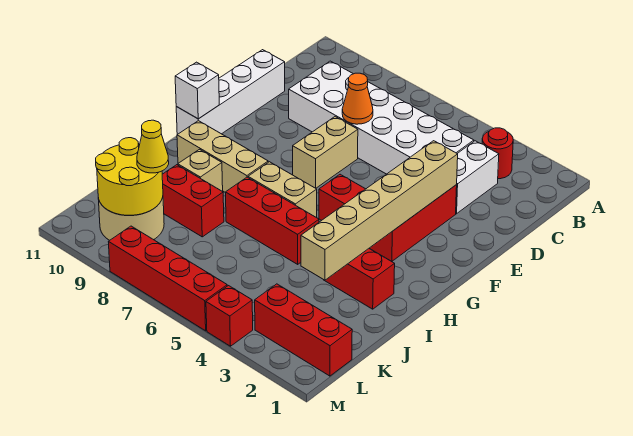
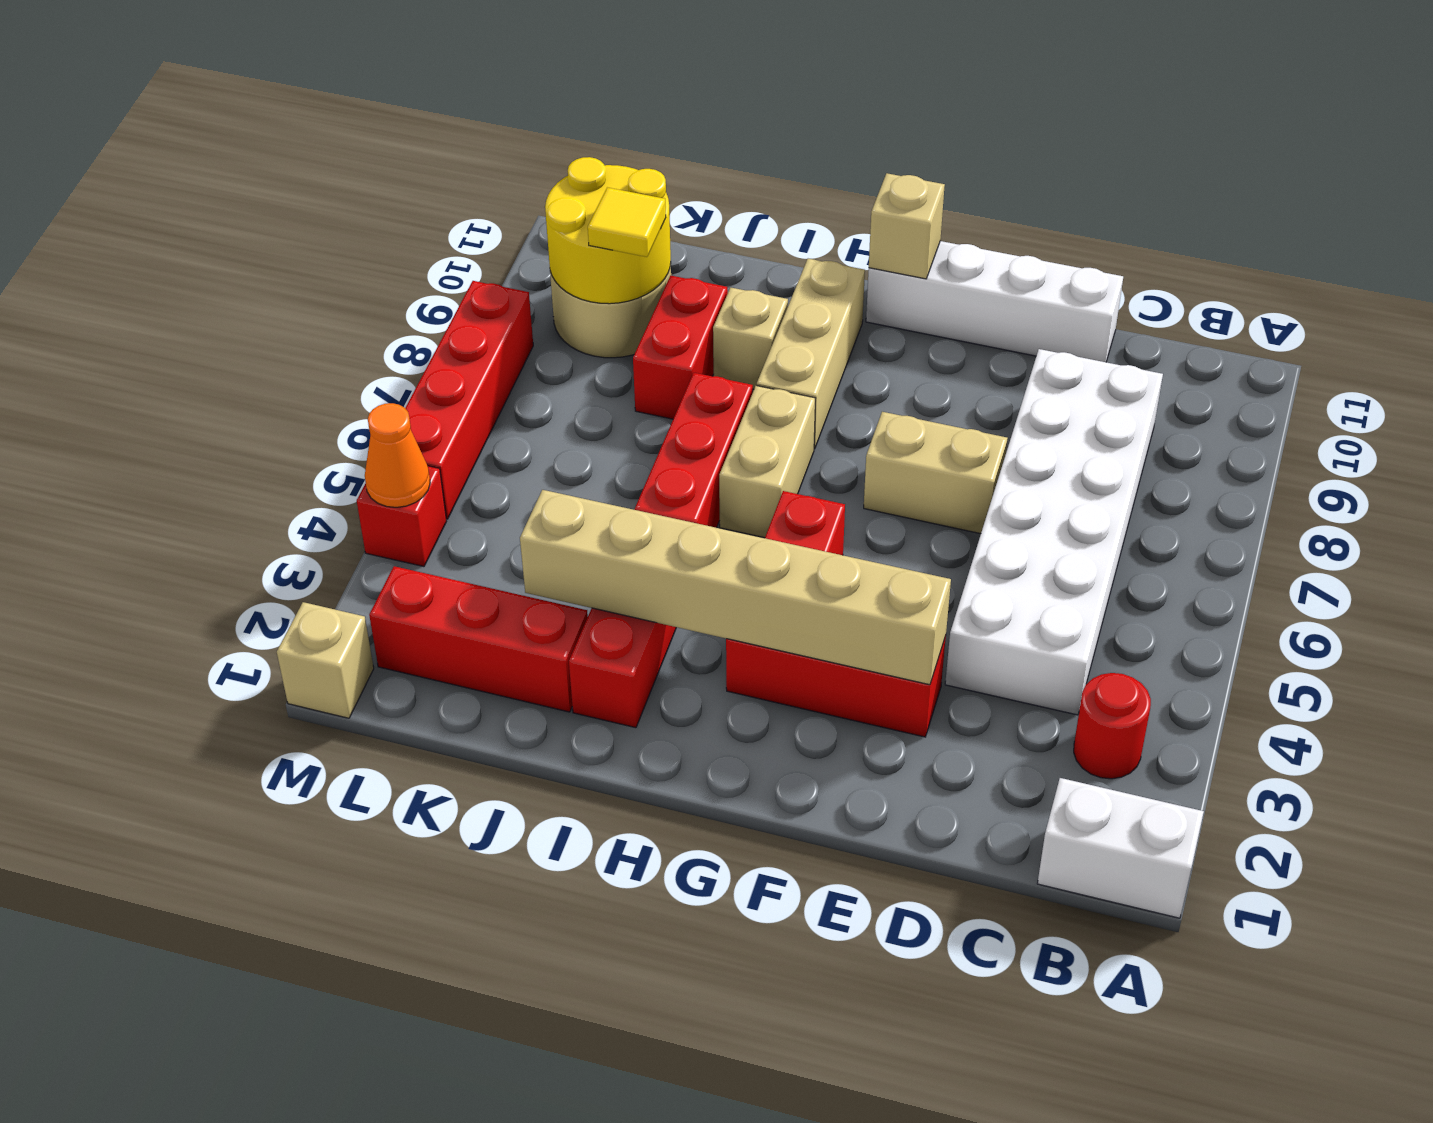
white brick C3:D3 level 1 -> white brick A1:B1 level 1
orange cone D7 level 2 -> orange cone M4 level 2
white brick G11 level 2 -> tan brick G11 level 2
yellow cone K9 level 3 -> yellow tile K9 level 3
red brick L1:L3 level 1 -> red brick J2:L2 level 1
none -> tan brick M1 level 1

